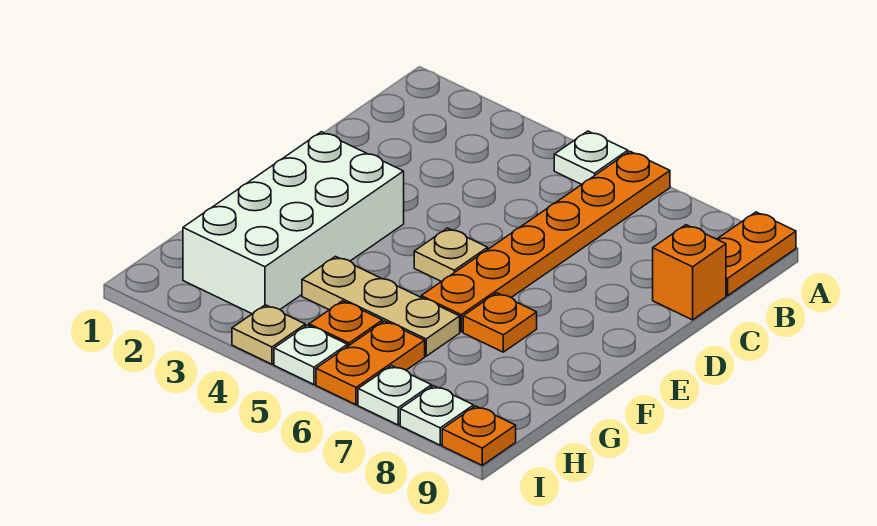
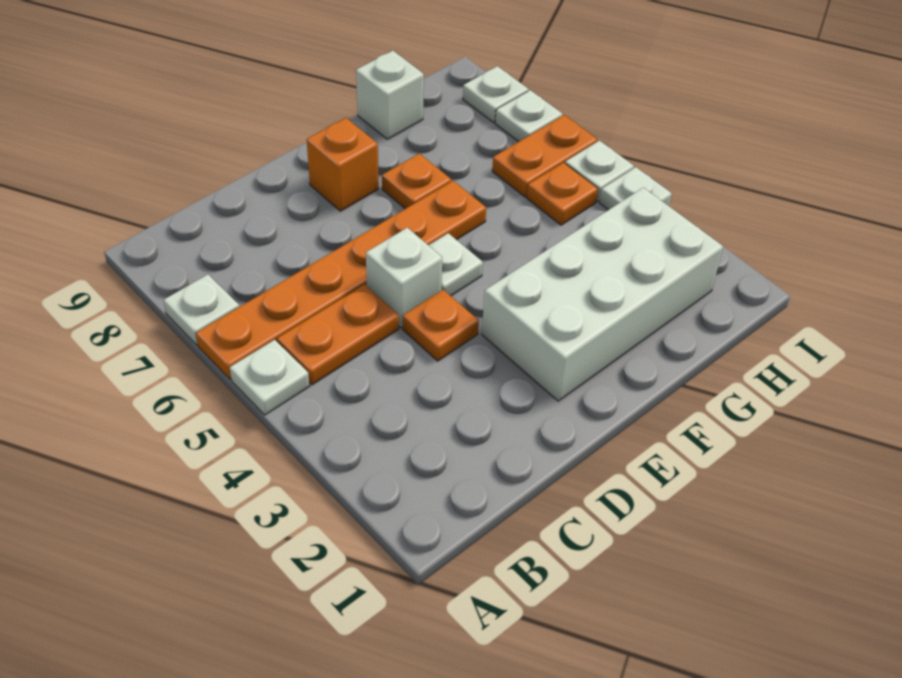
none -> white plate A7 level 1
orange plate A9:B9 level 1 -> orange plate B5:C5 level 1
orange brick C9 level 1 -> orange brick E8 level 1
none -> white brick D5 level 1
tan plate E5 level 1 -> white plate E5 level 1
tan plate G4:G6 level 1 -> none
none -> white brick G9 level 1
tan plate I4 level 1 -> white plate I4 level 1
orange plate I9 level 1 -> orange plate D4 level 1

